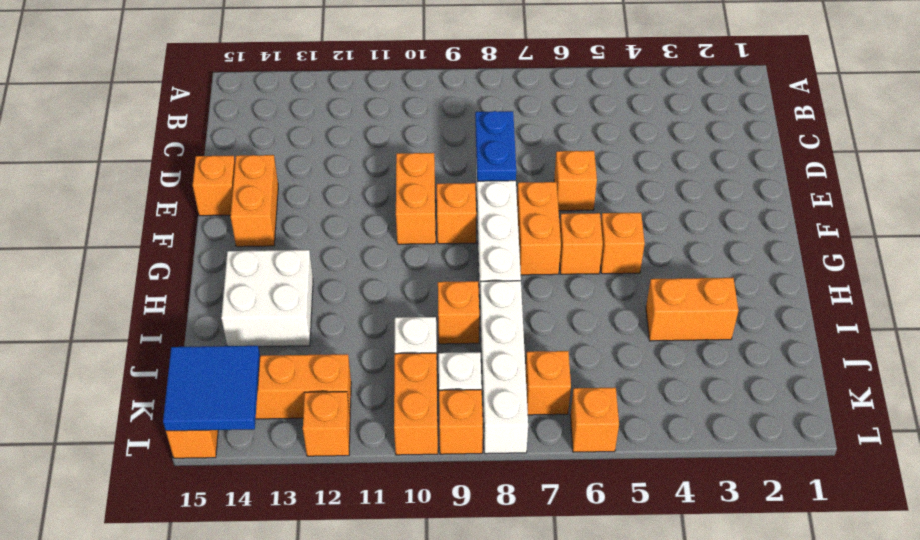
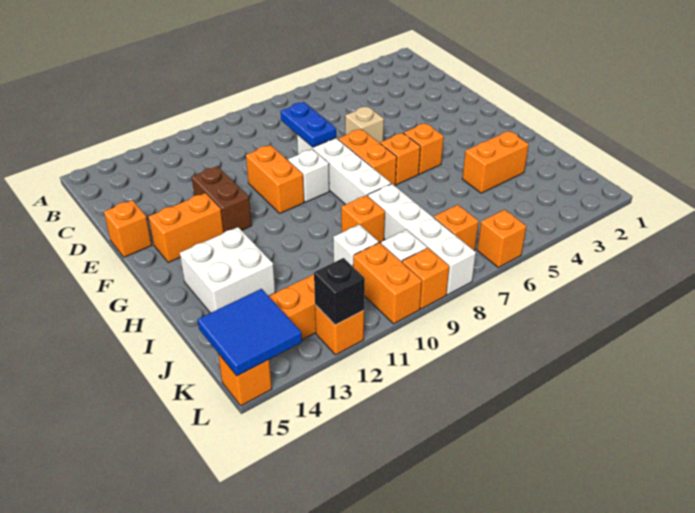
orange brick E6 level 1 -> tan brick E6 level 1
none -> brown brick E12:F12 level 1
orange brick E14:F14 level 1 -> orange brick F13:F14 level 1
orange brick F9 level 1 -> white brick F9 level 1
none -> black brick L12 level 2

